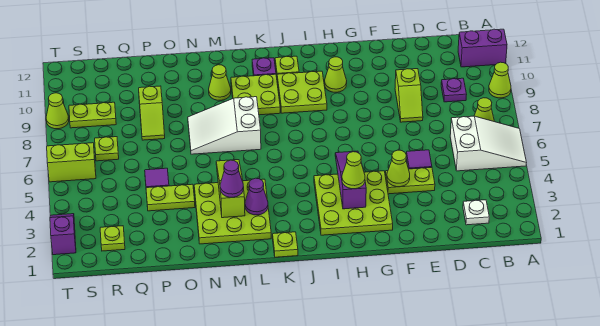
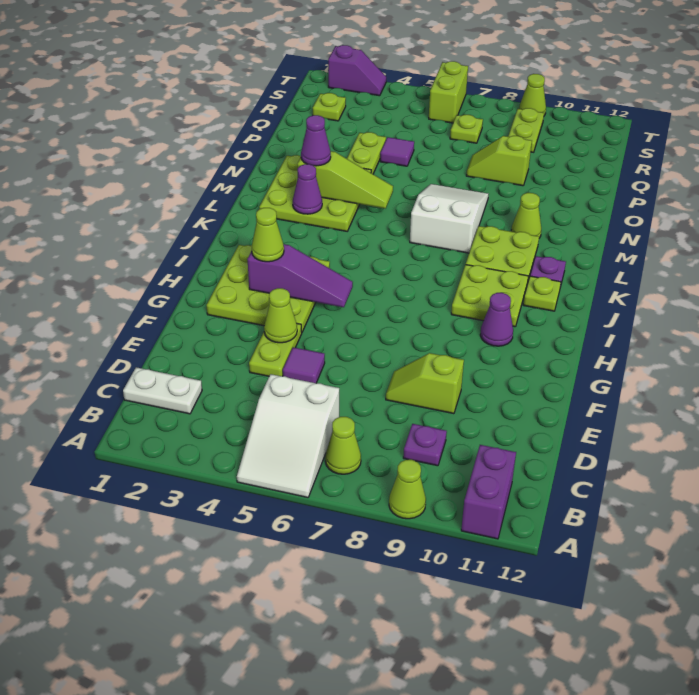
white plate C2 level 1 -> white plate C1:C2 level 1
lime cone H10 level 1 -> purple cone H10 level 1
lime plate K1 level 1 -> none

